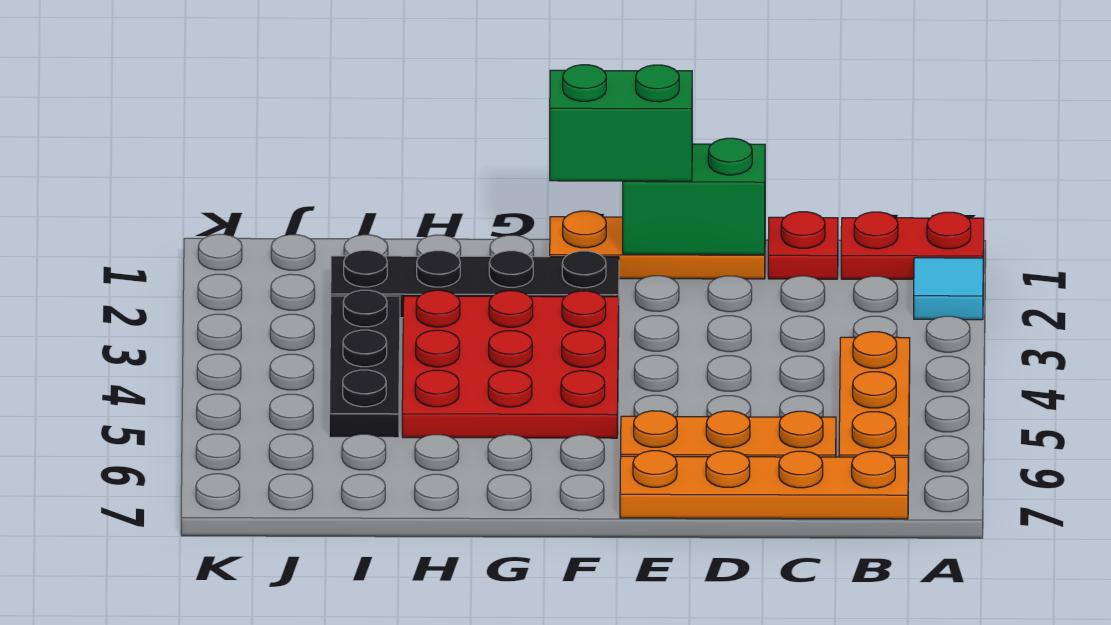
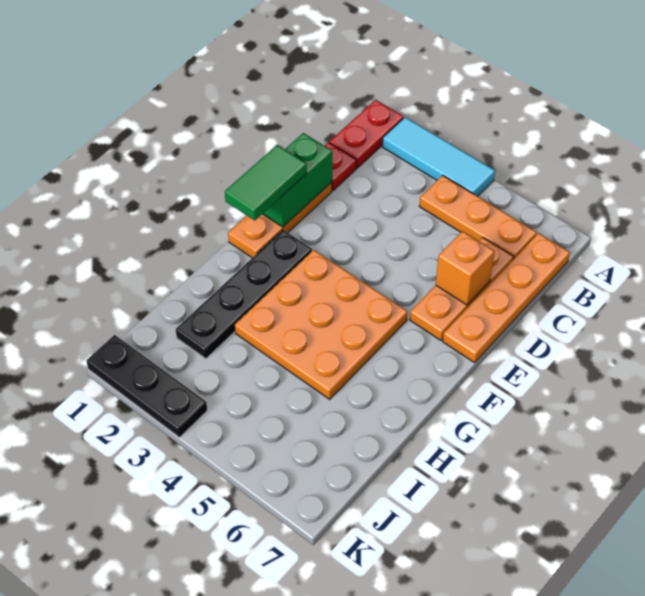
cyan tile A2 level 1 -> cyan tile A2:A4 level 1
none -> orange brick D6 level 2
green brick E1:F1 level 3 -> green tile E1:F1 level 3
red plate F3:H5 level 1 -> orange plate F3:H5 level 1
black plate I3:I5 level 1 -> black plate K1:K3 level 1

